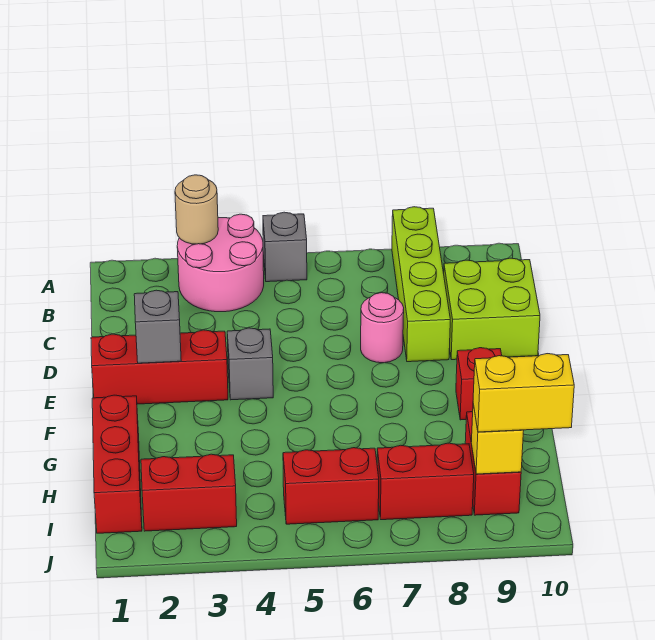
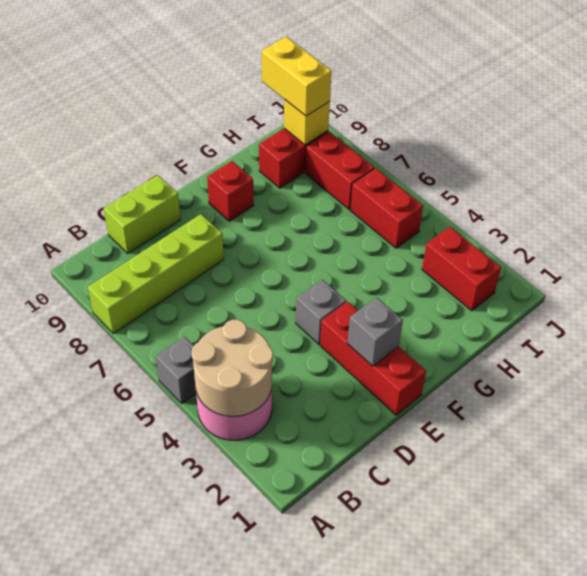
tan round brick A3 level 2 -> tan round brick A3:B4 level 2
lime brick C9:D10 level 1 -> lime brick C10:D10 level 1
pink round brick D7 level 1 -> none
red brick G1:I1 level 1 -> none

